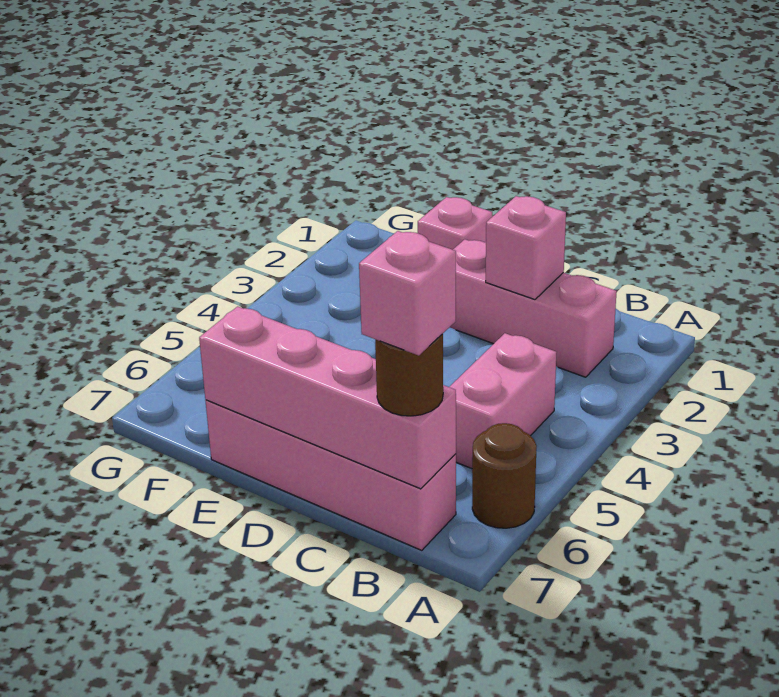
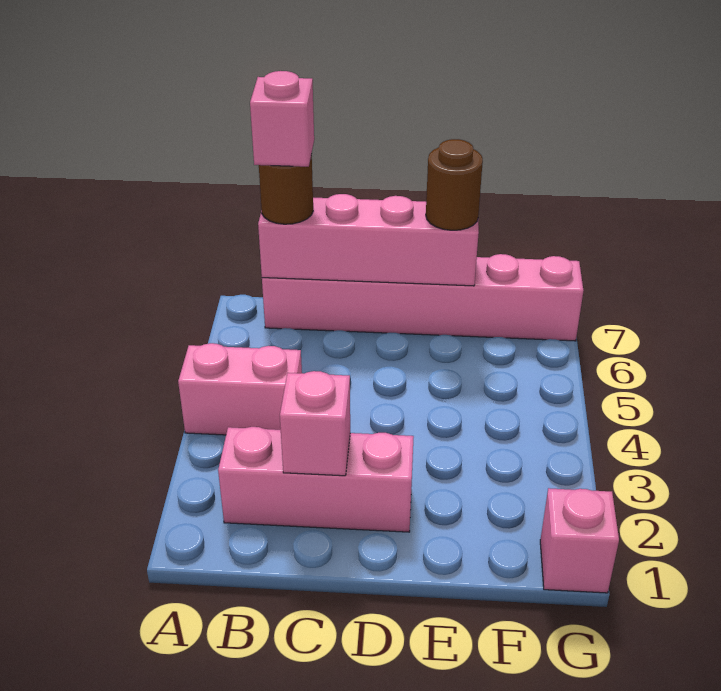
brown round brick A6 level 1 -> brown round brick E7 level 3
pink brick B4:B5 level 1 -> pink brick A4:B4 level 1
pink brick B7:E7 level 1 -> pink brick B7:G7 level 1
pink brick E1 level 1 -> pink brick G1 level 1

